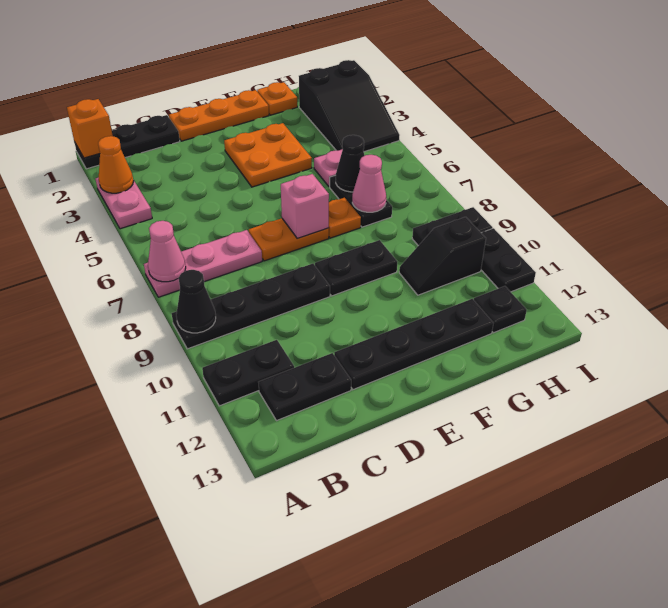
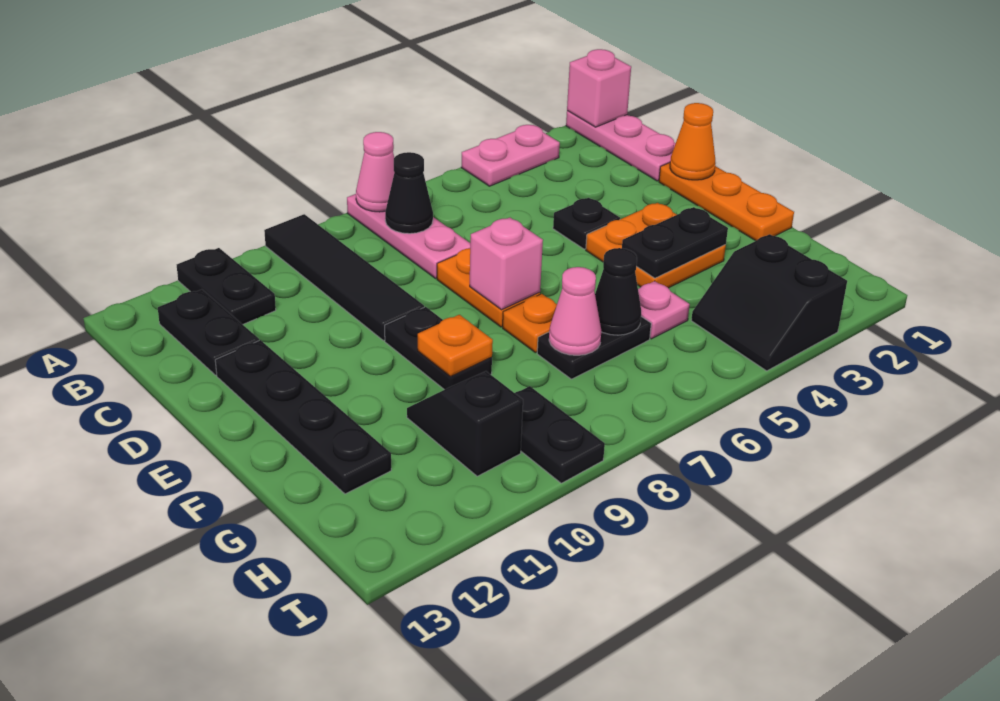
black plate A1:C1 level 1 -> pink plate A1:C1 level 1
orange brick A1 level 2 -> pink brick A1 level 2
orange cone A3 level 2 -> orange cone D1 level 2
black plate A9:D9 level 1 -> black tile A9:D9 level 1
black cone A9 level 2 -> black cone B7 level 2
orange plate G1 level 1 -> orange plate F9 level 2
black slope H2:I4 level 1 top 2 -> black slope H3:I4 level 1 top 3
black plate H12 level 1 -> black plate D4 level 1
black plate I10:I11 level 1 -> black plate F3:F4 level 2

